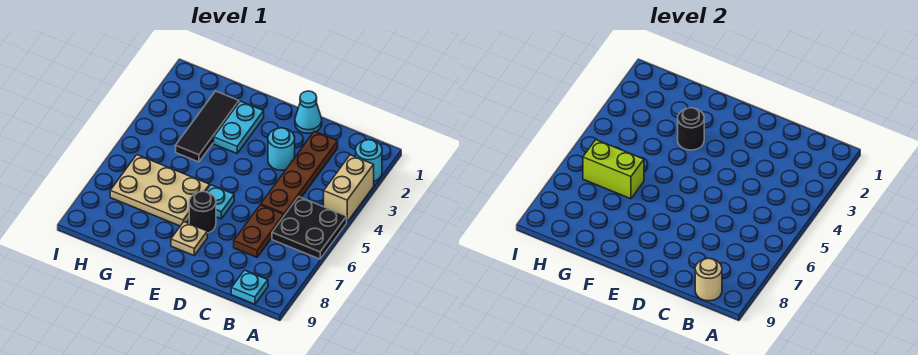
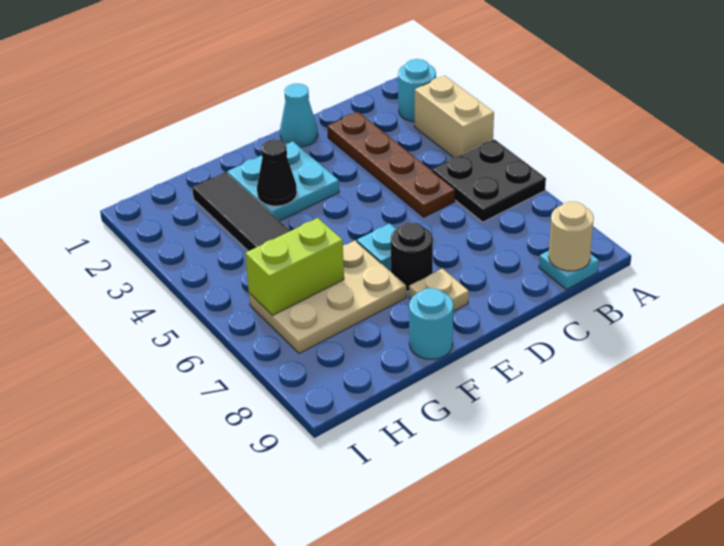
brown plate C6:C7 level 1 -> none
cyan round brick D3 level 1 -> cyan round brick F9 level 1
cyan plate F2:F3 level 1 -> cyan plate E2:F3 level 1
black round brick F3 level 2 -> black cone F3 level 2

